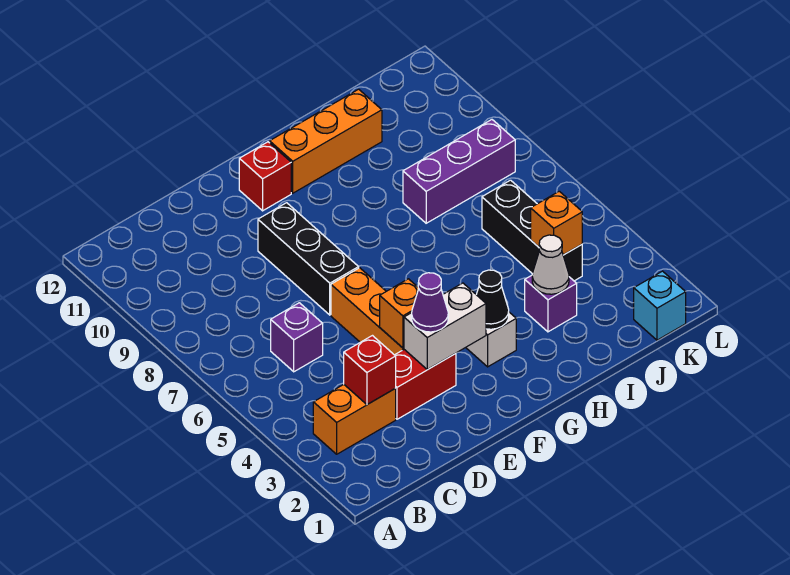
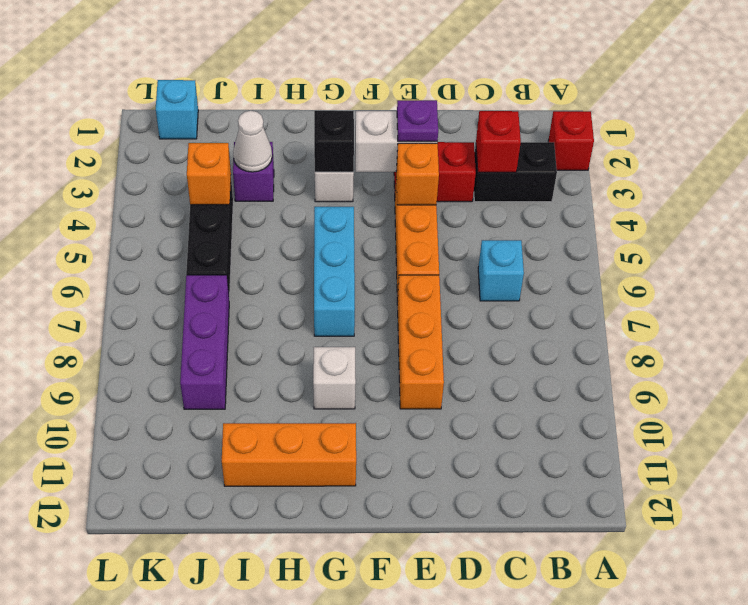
orange brick B3:C3 level 1 -> black brick B3:C3 level 1
purple brick C6 level 1 -> cyan brick C6 level 1
purple cone E3 level 3 -> purple plate E3 level 3
black brick E7:E9 level 1 -> orange brick E7:E9 level 1
red brick F11 level 1 -> red brick A2 level 1
black cone G3 level 2 -> black brick G3 level 2
none -> cyan brick G5:G7 level 1
none -> white brick G9 level 1
purple brick I8:K8 level 1 -> purple brick J7:J9 level 1

